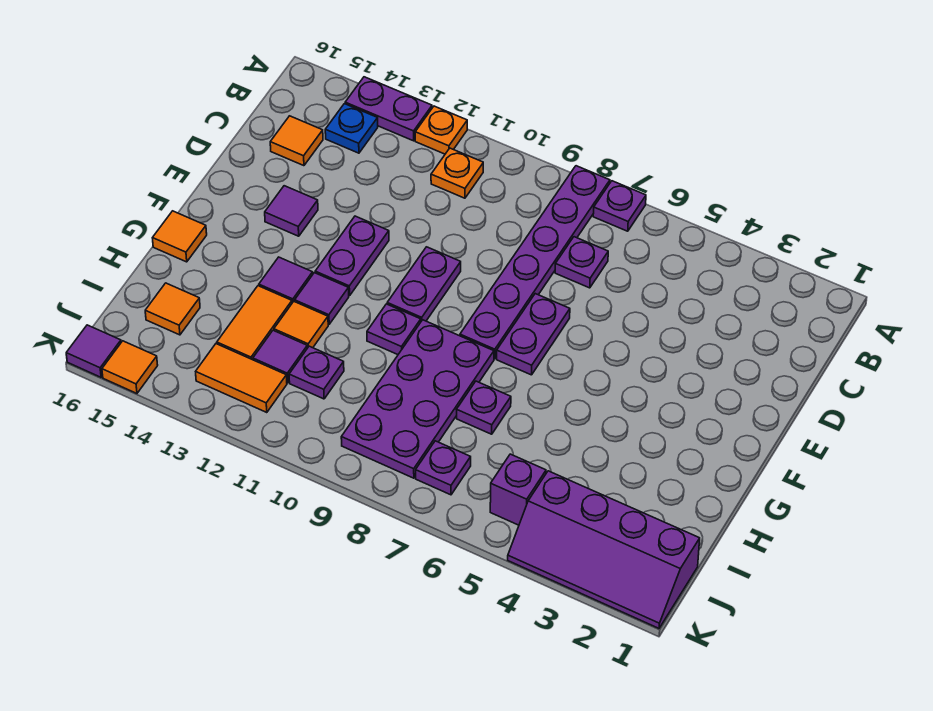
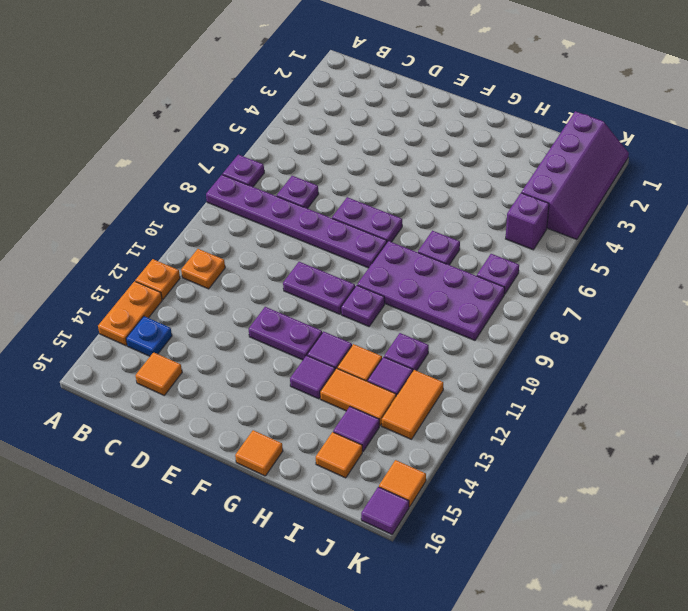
purple plate A13:A14 level 1 -> orange plate A13:A14 level 1
purple tile E14 level 1 -> purple tile I14 level 1

